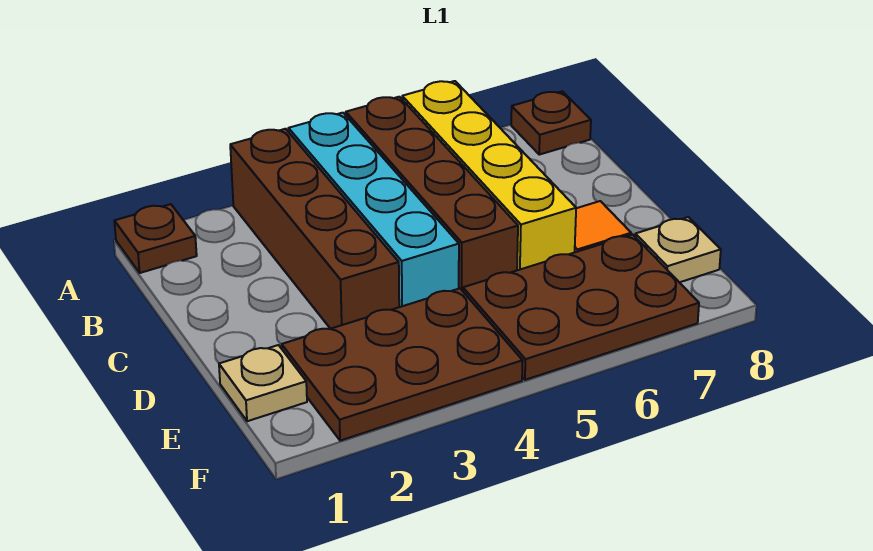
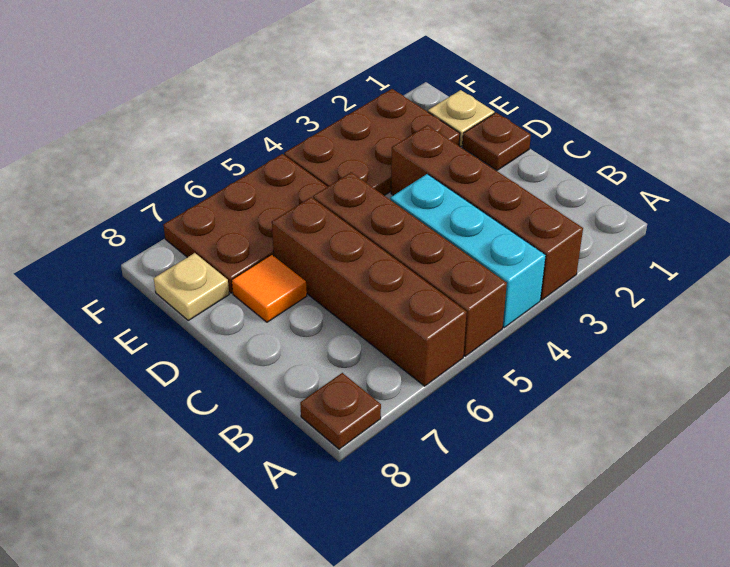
brown plate A1 level 1 -> brown plate D1 level 1
cyan brick A4:D4 level 1 -> cyan brick A4:C4 level 1
yellow brick A6:D6 level 1 -> brown brick A6:D6 level 1

